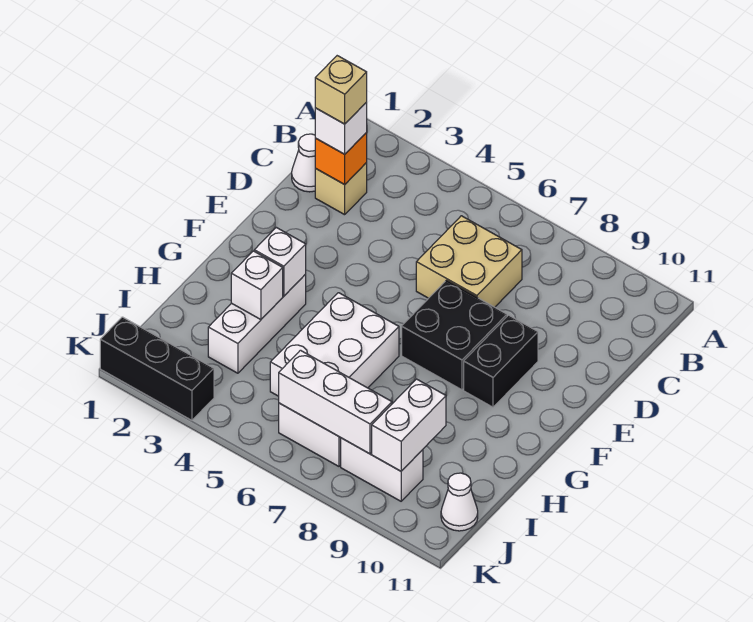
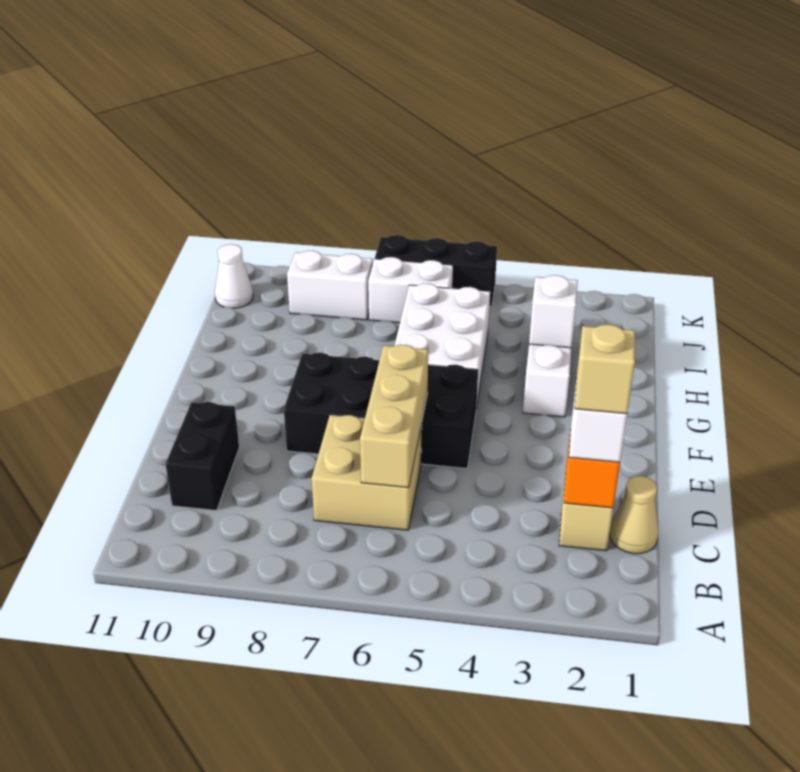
white cone C1 level 1 -> tan cone C1 level 1
none -> tan brick C6:E6 level 2
black brick E7:F8 level 1 -> black brick E5:F8 level 1
black brick E9:F9 level 1 -> black brick C10:D10 level 1
white brick G3 level 2 -> none
white brick I9:J9 level 2 -> none
white brick J6:J8 level 2 -> none
black brick K1:K3 level 1 -> black brick K5:K7 level 1

